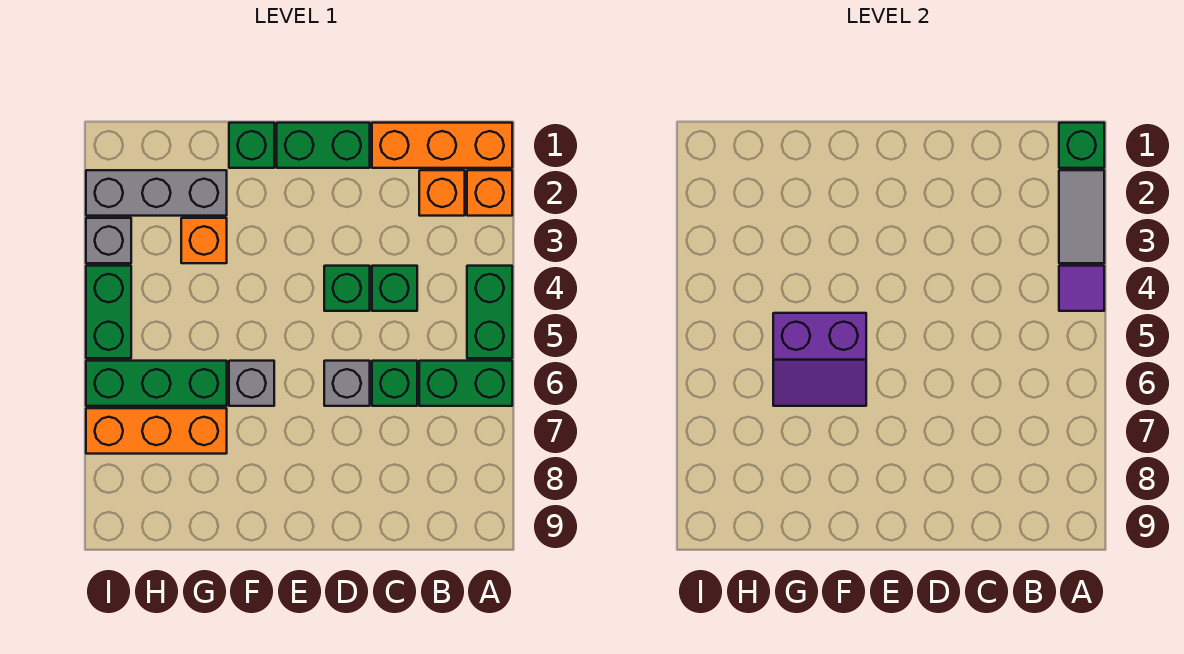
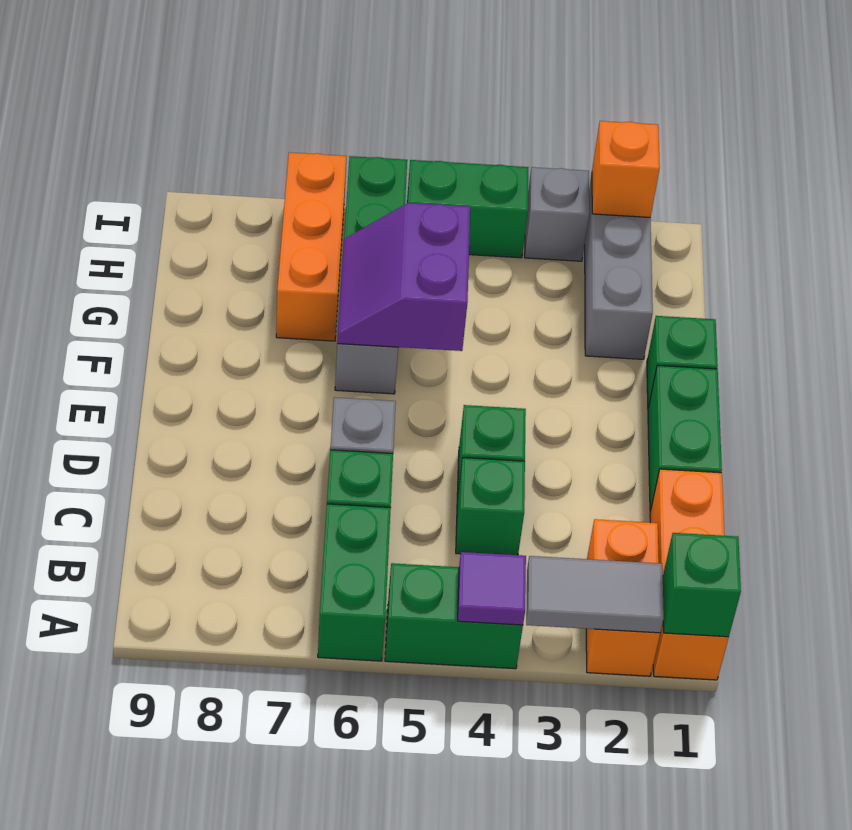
orange brick G3 level 1 -> orange brick I2 level 2

